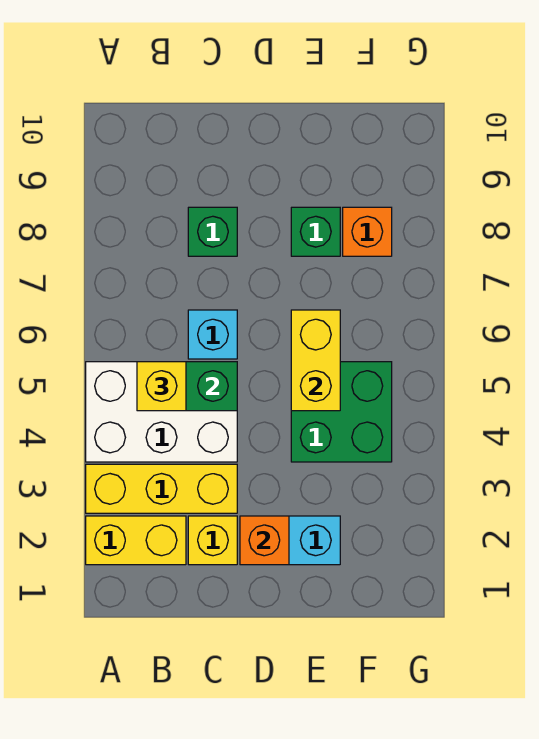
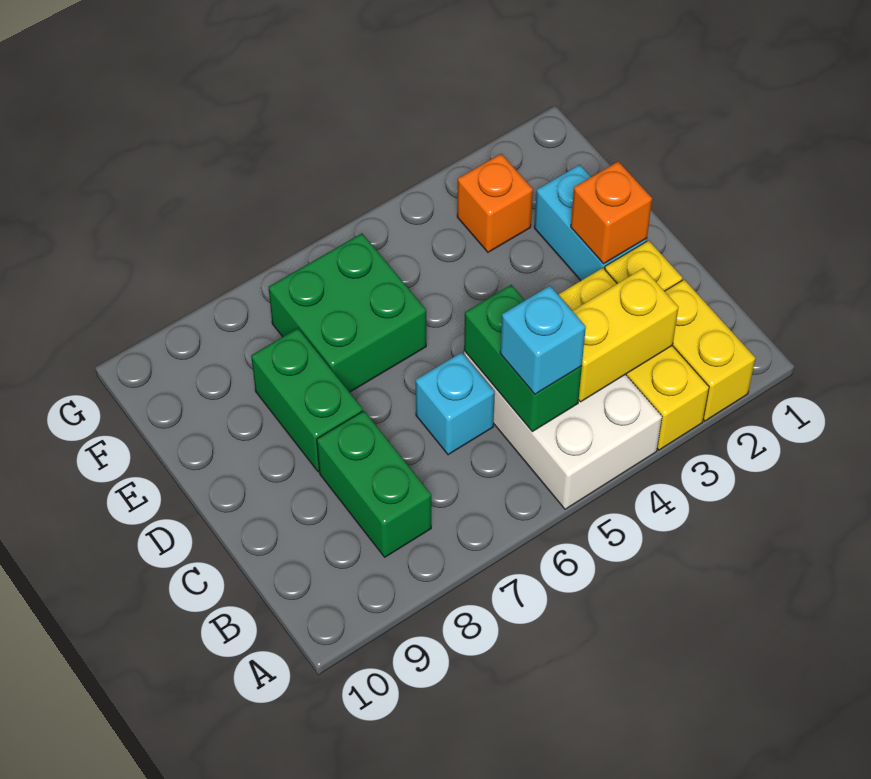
yellow brick B5 level 3 -> cyan brick B5 level 3
green brick C8 level 1 -> green brick B8:C8 level 1
green brick E4:F5 level 1 -> green brick E6:F7 level 1
yellow brick E5:E6 level 2 -> yellow brick B3:B4 level 2
green brick E8 level 1 -> green brick D8:E8 level 1
orange brick F8 level 1 -> orange brick F3 level 1

